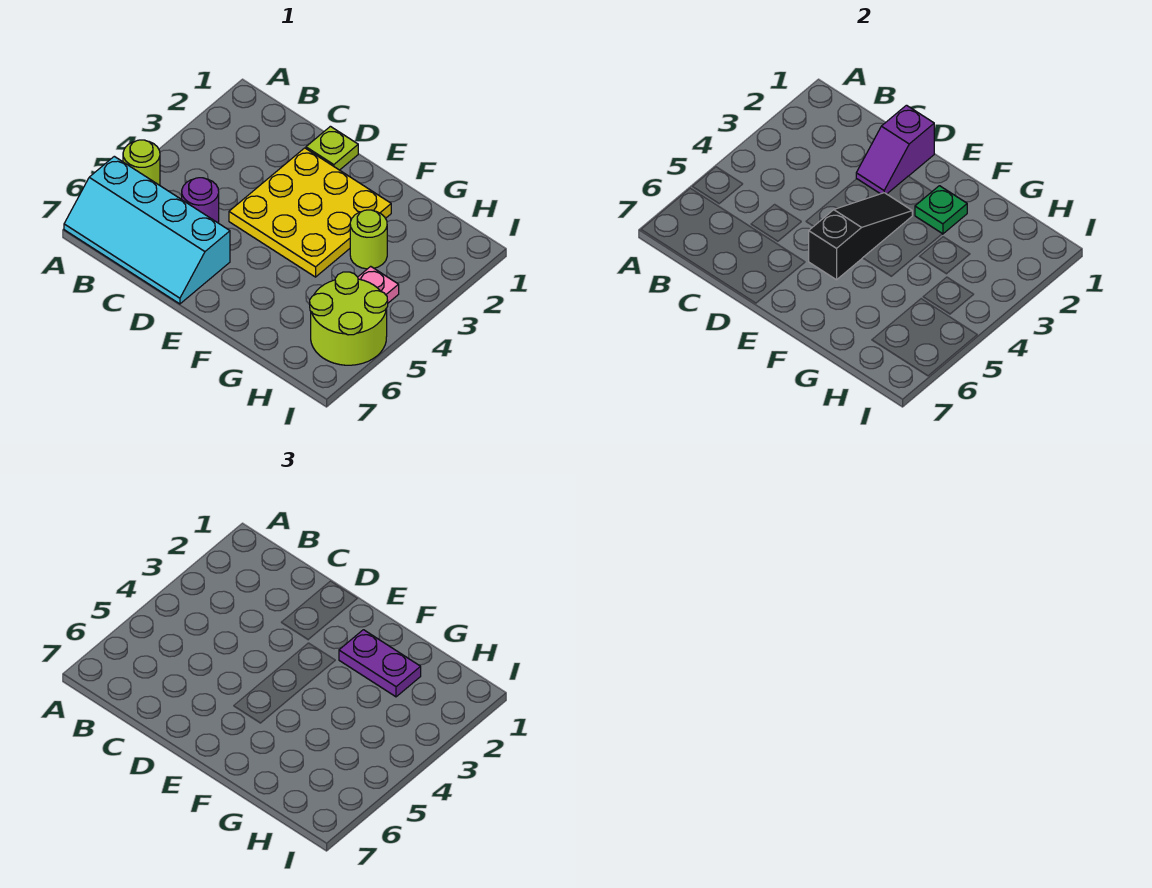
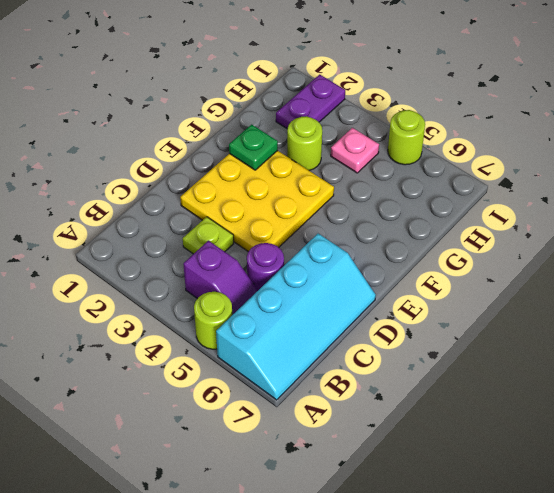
lime plate D1 level 1 -> lime plate C3 level 1
purple slope D1:D2 level 2 top 1 -> purple slope B4:B5 level 1 top 4
black slope E3:E5 level 2 top 5 -> none
purple plate F2:G2 level 3 -> purple plate H2:I2 level 1
lime round brick H5:I6 level 1 -> lime round brick I5 level 1

